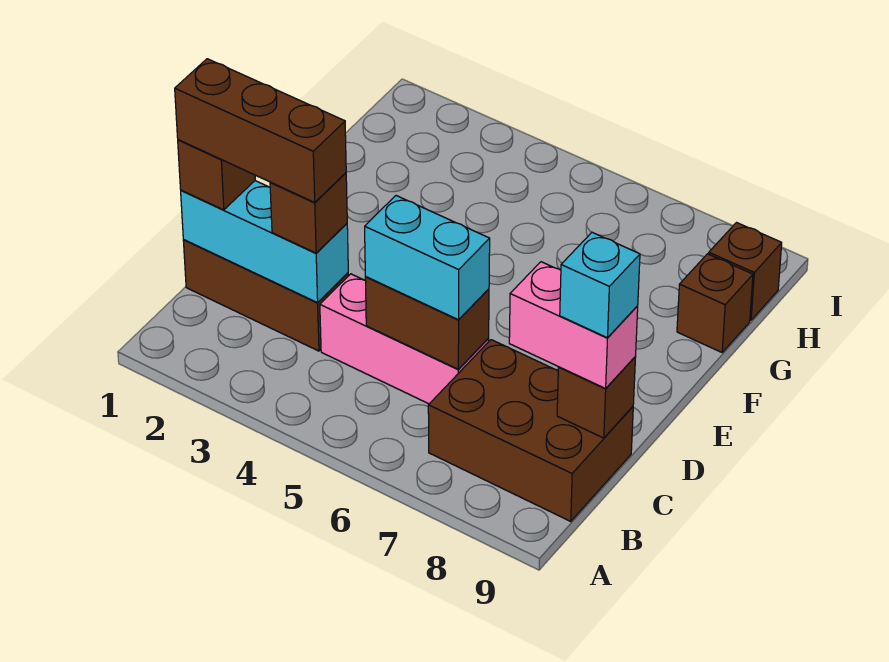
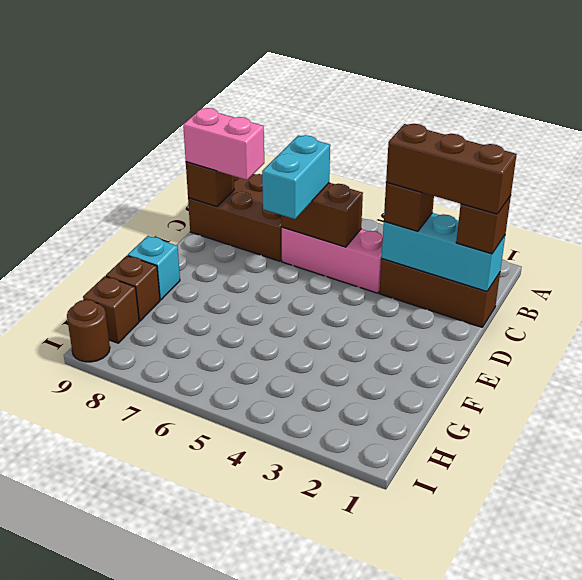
cyan brick C5:C6 level 3 -> cyan brick C6:D6 level 3
cyan brick C9 level 4 -> cyan brick F9 level 1
none -> brown round brick I9 level 1

